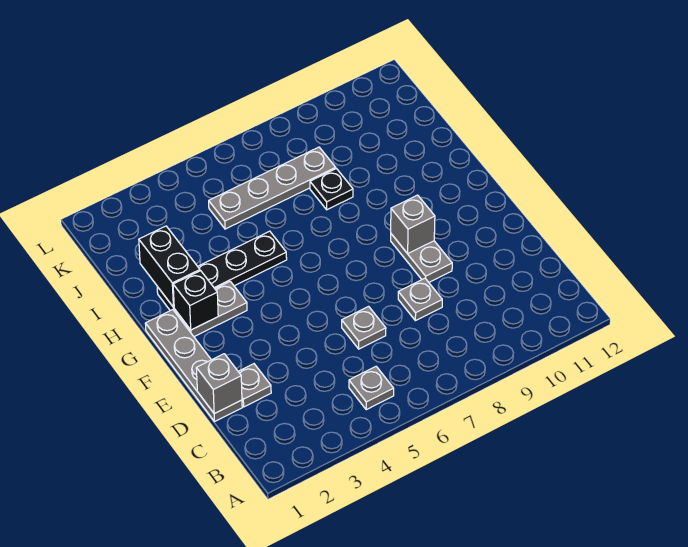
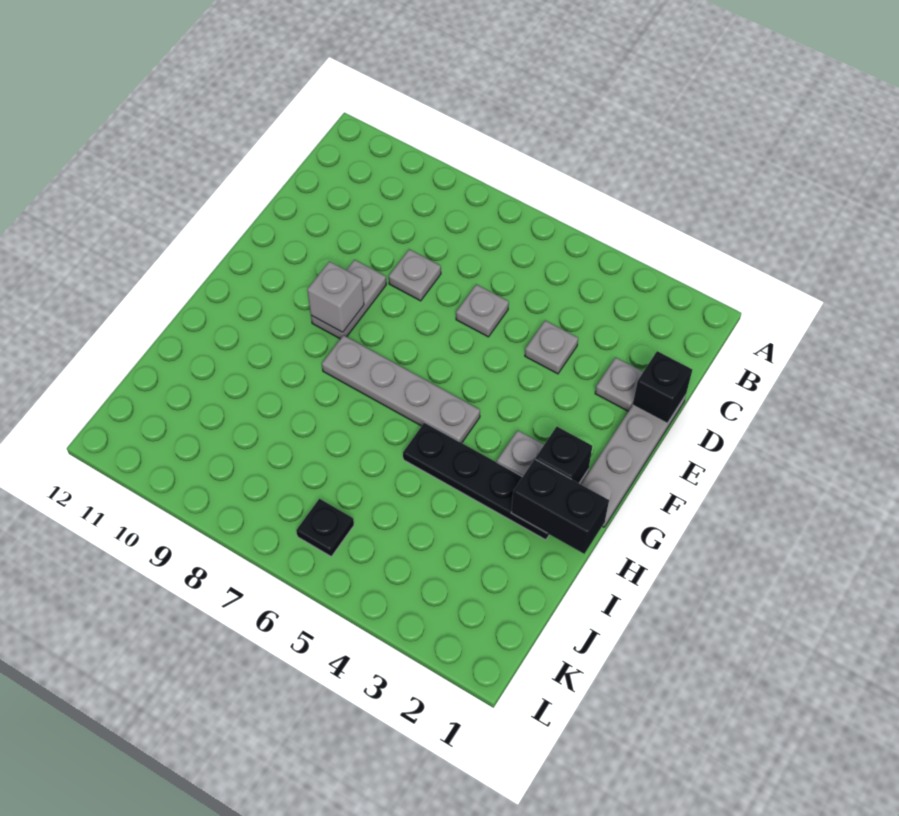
grey plate B5 level 1 -> grey plate D4 level 1
grey brick D1 level 2 -> black brick D1 level 2
black brick H2:I2 level 2 -> black brick H1:H2 level 2
black plate I8 level 1 -> black plate K6 level 1
grey plate J5:J8 level 1 -> grey plate G5:G8 level 1

